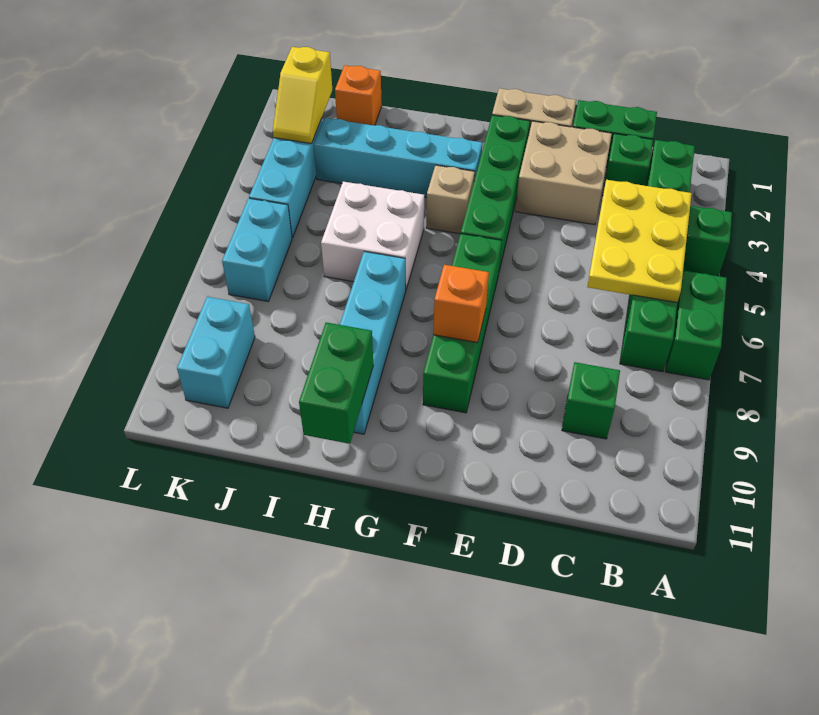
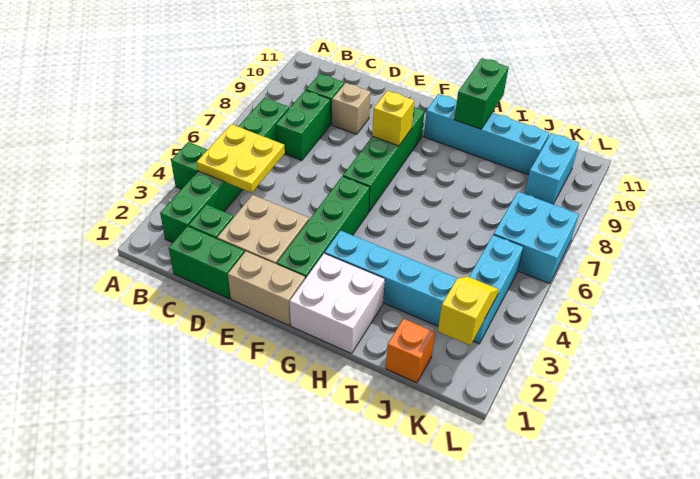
green brick A6:A7 level 1 -> green brick C7:C8 level 1
yellow plate B4:C6 level 2 -> yellow plate B4:C5 level 2
orange brick F8 level 2 -> yellow brick F8 level 2
tan brick G4 level 1 -> tan brick D9 level 1
white brick H5:I6 level 1 -> white brick G1:H2 level 1
cyan brick H7:H10 level 1 -> cyan brick G10:J10 level 1
cyan brick K6:K7 level 1 -> cyan brick K6:L7 level 1

